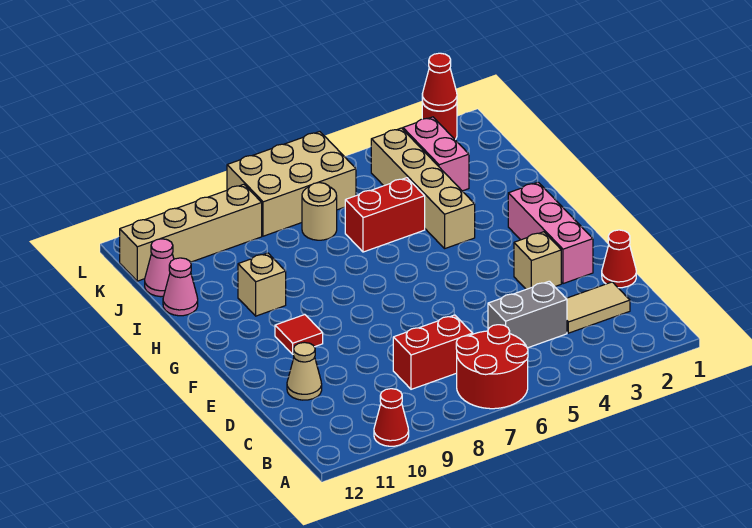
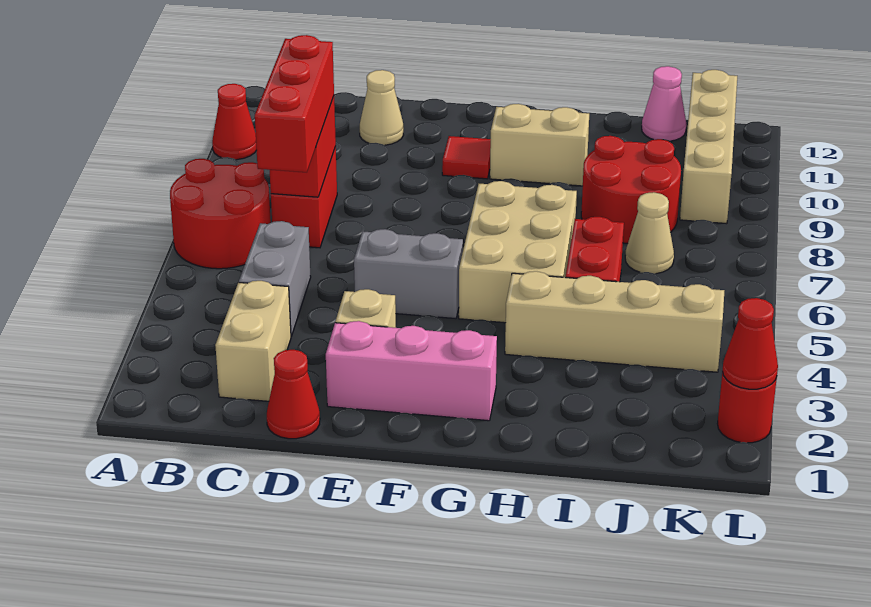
tan tile C2:C3 level 1 -> tan brick C2:C3 level 1
none -> red brick C6:C8 level 3
none -> red brick C7:C8 level 2
none -> grey brick E5:F5 level 1
tan brick H10 level 1 -> tan brick G10:H10 level 1
none -> red round brick I8:J9 level 1
pink cone I12 level 1 -> none
pink brick J3:K3 level 1 -> none
tan round brick J7 level 1 -> tan cone J7 level 1
tan brick K6:L8 level 1 -> tan brick G5:H7 level 1

